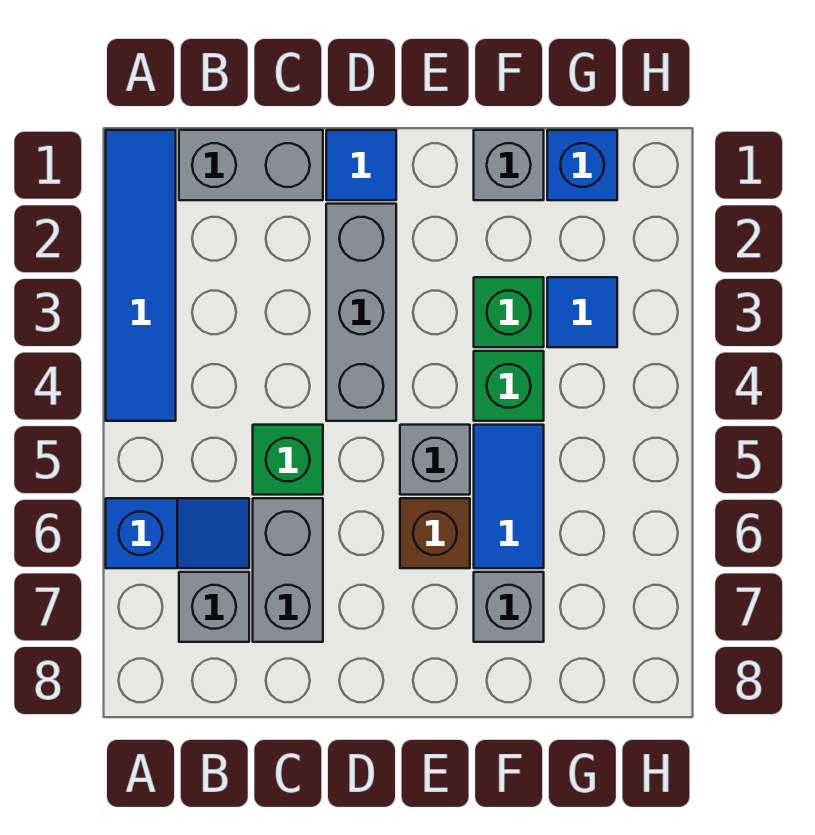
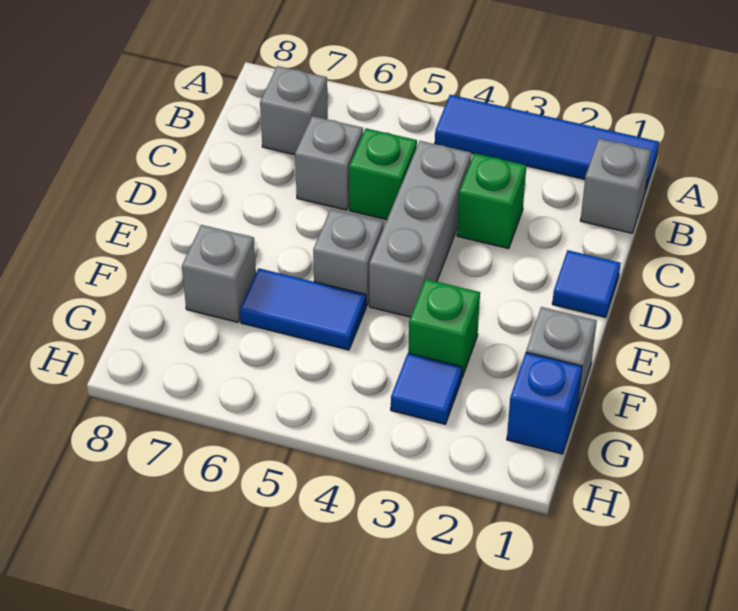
blue slope A6:B6 level 1 top A -> none
grey brick B1:C1 level 1 -> grey brick B1 level 1
grey brick C6:C7 level 1 -> grey brick C6 level 1
grey brick D2:D4 level 1 -> grey brick C4:E4 level 1
brown brick E6 level 1 -> none
green brick F4 level 1 -> green brick C3 level 1

